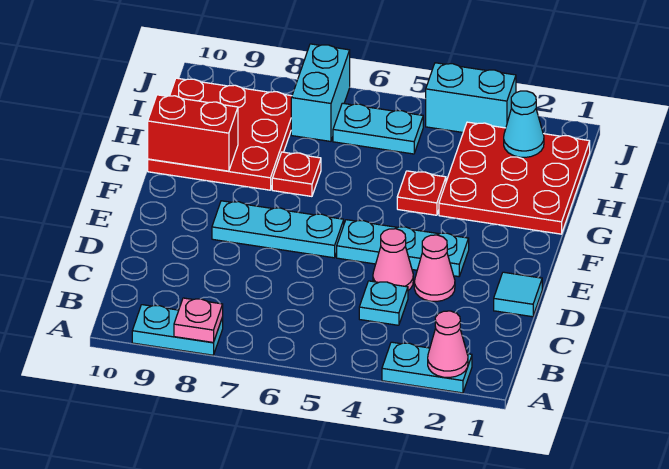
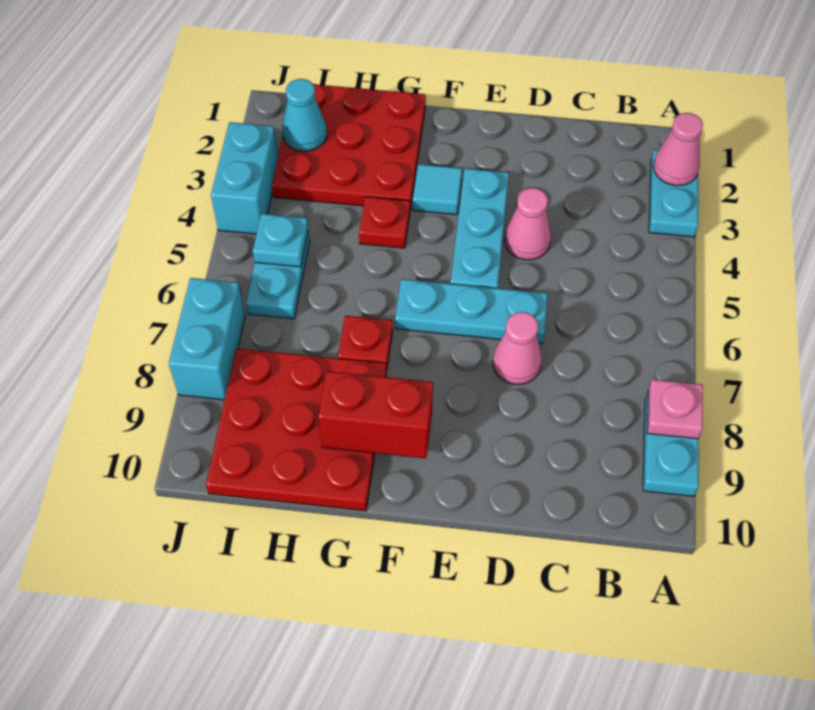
cyan plate C4 level 1 -> cyan plate I5 level 2
cyan tile D1 level 1 -> cyan tile F3 level 1
pink cone D3 level 1 -> pink cone D7 level 1
cyan plate E6:E8 level 1 -> cyan plate D6:F6 level 1
red brick G9:G10 level 2 -> red brick F9:G9 level 2
cyan brick I7:J7 level 1 -> cyan brick J7:J8 level 1

